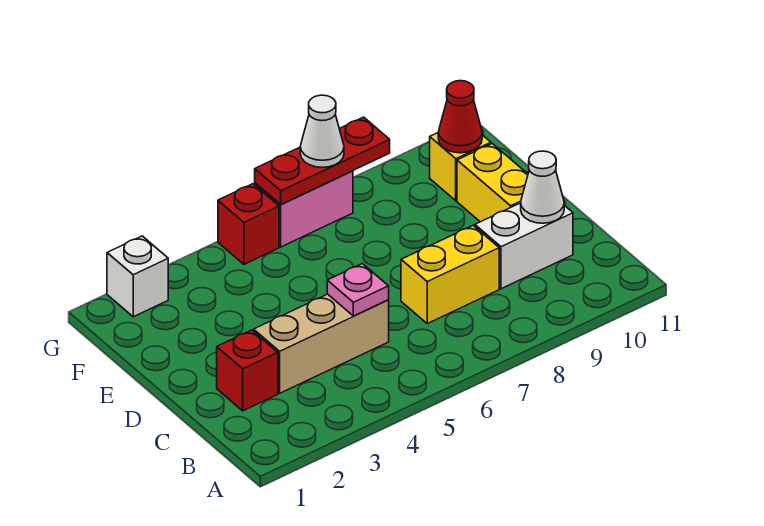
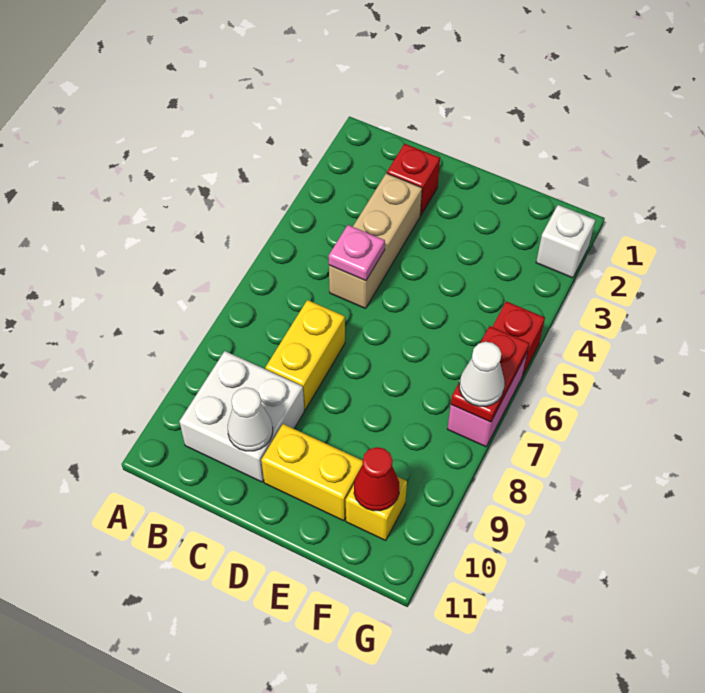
white brick C9:C10 level 1 -> white brick B9:C10 level 1
red plate G6:G8 level 2 -> red plate G6:G7 level 2

